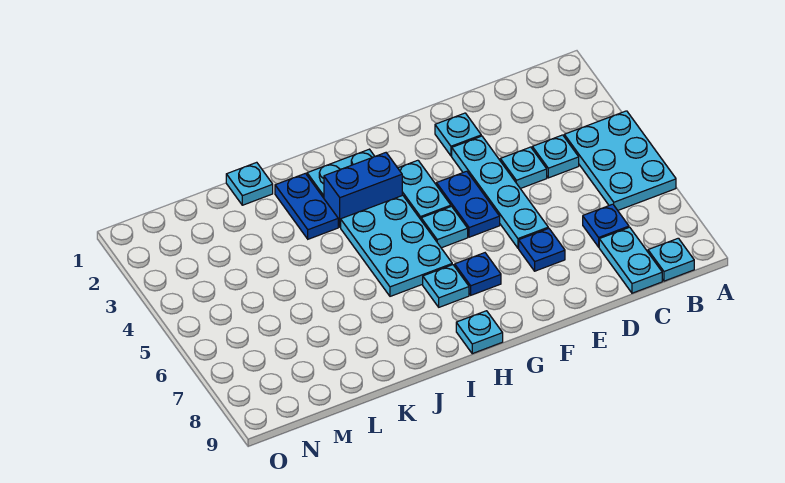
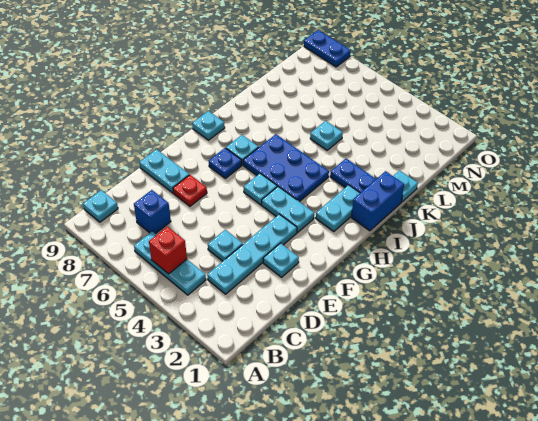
cyan plate A4:B6 level 1 -> cyan plate B4:B6 level 1
none -> red brick B5 level 2
cyan plate C4 level 1 -> cyan plate K5 level 1
blue plate C7 level 1 -> blue brick C7 level 1
cyan plate C8:C9 level 1 -> cyan plate E8:E9 level 1
cyan plate E3:E6 level 1 -> cyan plate C3:F3 level 1
blue plate E7 level 1 -> red plate E7 level 1
blue plate F4:F5 level 1 -> blue plate O8:O9 level 1
blue brick H3:I3 level 1 -> blue brick I1:J1 level 1
cyan plate H4:I6 level 1 -> blue plate H4:I6 level 1

